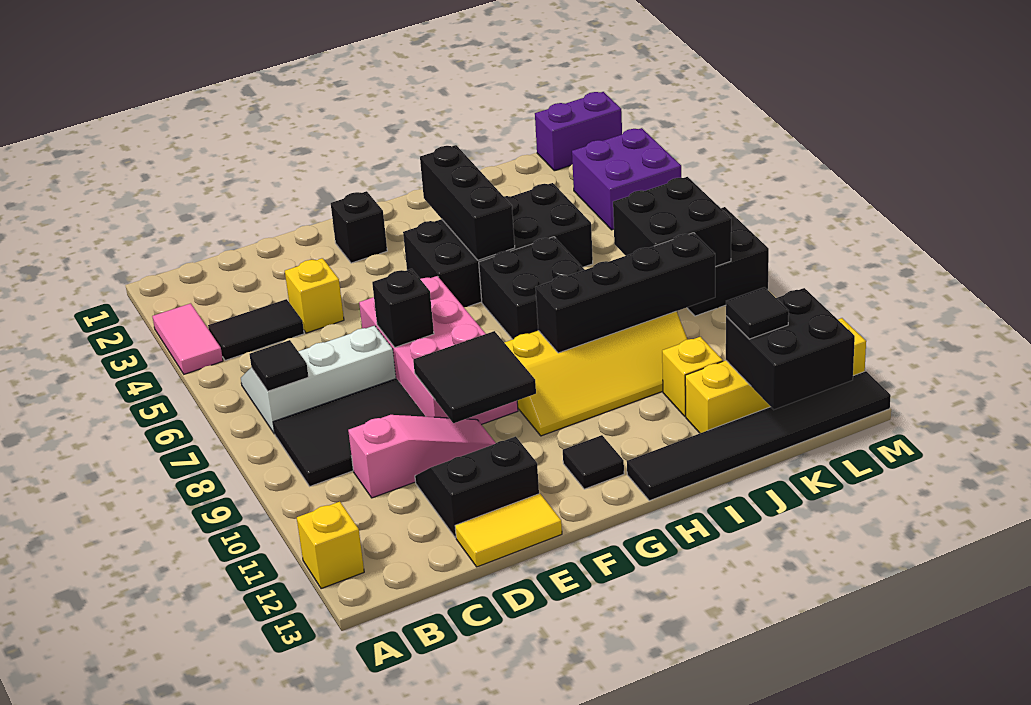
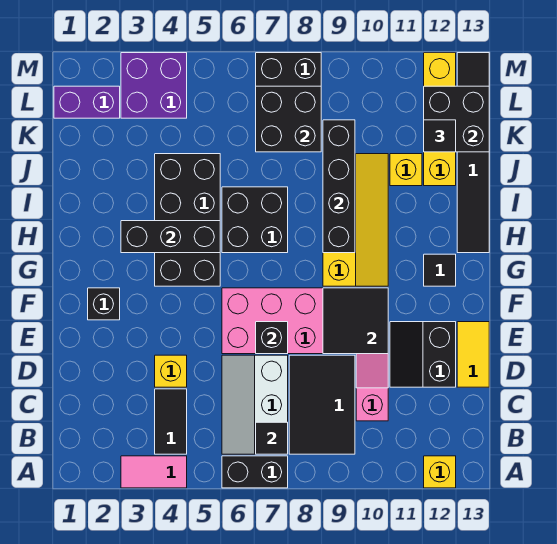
none -> black brick A6:A7 level 1
purple brick L1:M1 level 1 -> purple brick L1:L2 level 1

